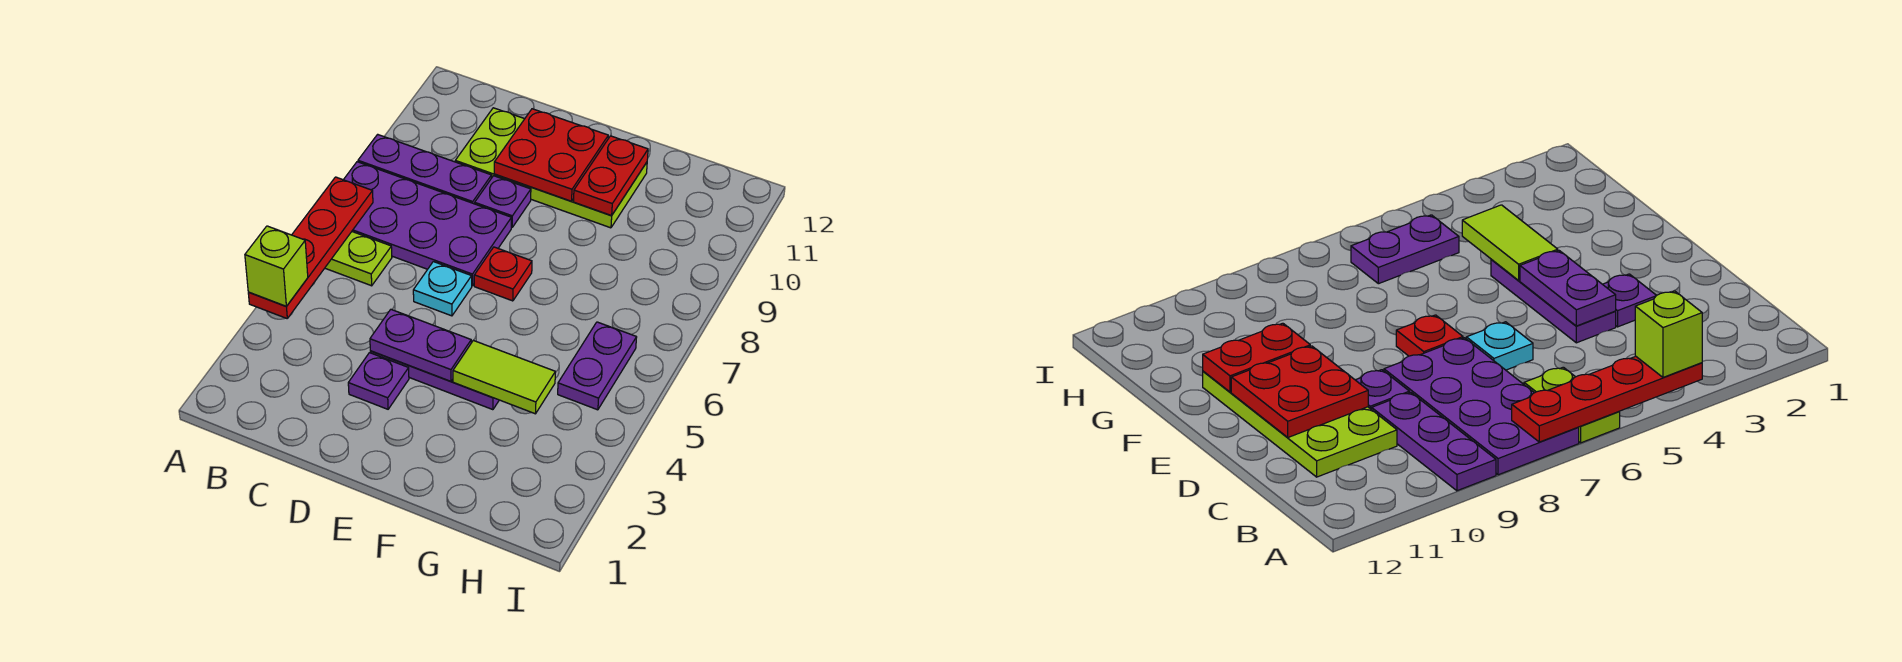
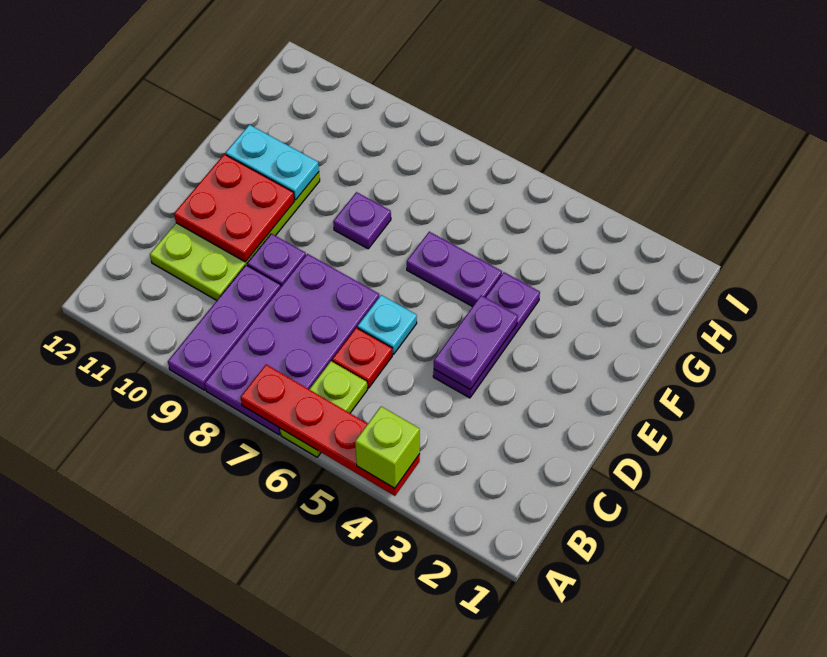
purple plate D3 level 1 -> purple plate F8 level 1
red plate E7 level 1 -> red plate C6 level 1
lime tile F4:G4 level 2 -> none
red plate F10:F11 level 2 -> cyan plate F10:F11 level 2
purple plate H5:H6 level 1 -> purple plate F5:F6 level 1

